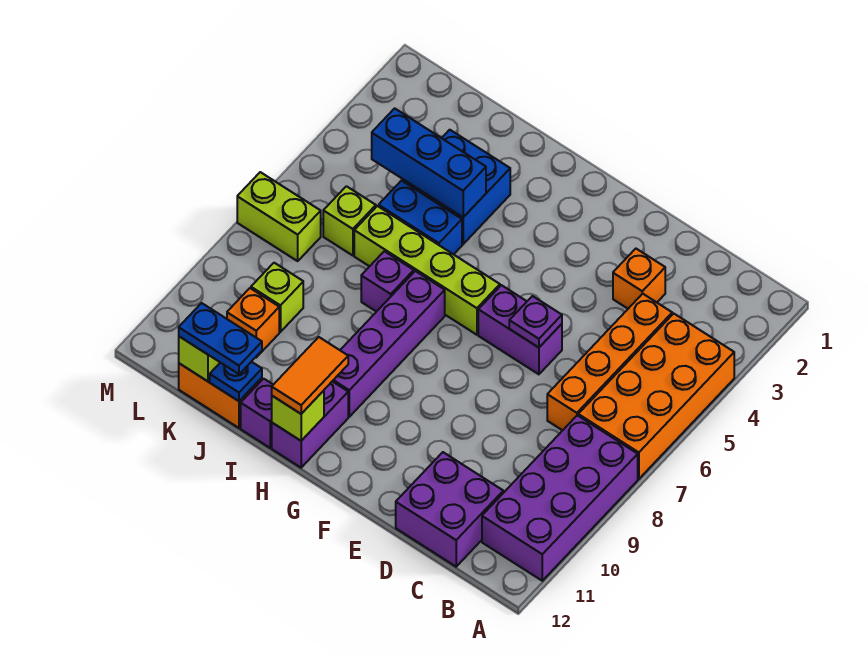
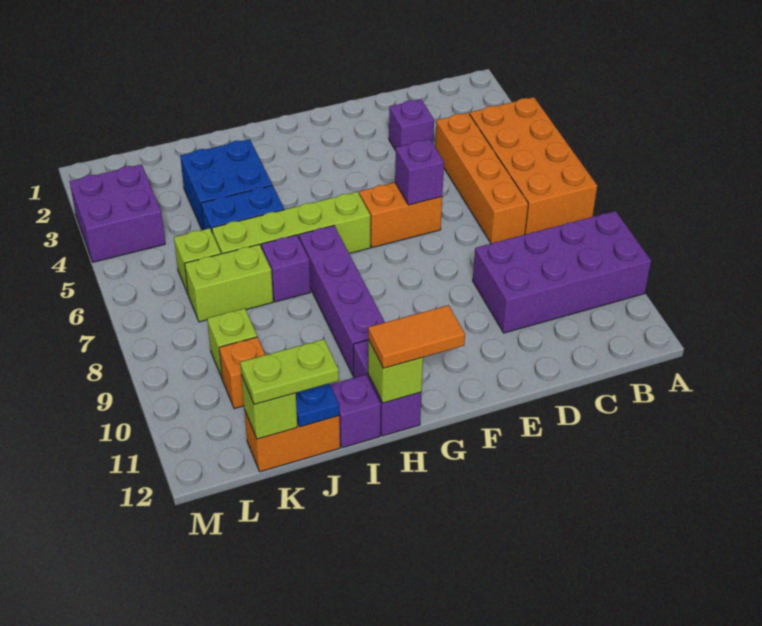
purple brick A8:B11 level 1 -> purple brick A9:D10 level 1
purple brick C11:D12 level 1 -> purple brick L3:M4 level 1
orange brick D3 level 1 -> purple brick D3 level 1
purple brick E6:F6 level 1 -> orange brick E6:F6 level 1
purple plate E6 level 2 -> purple brick E6 level 2
orange tile H11:H12 level 3 -> orange tile G12:H12 level 3
blue brick I4:K4 level 2 -> none
blue plate J12:K12 level 3 -> lime plate J12:K12 level 3
lime brick L7:M7 level 1 -> lime brick J7:K7 level 1

